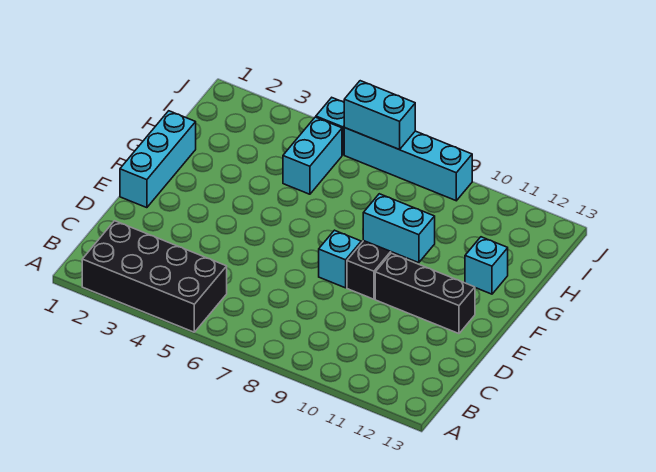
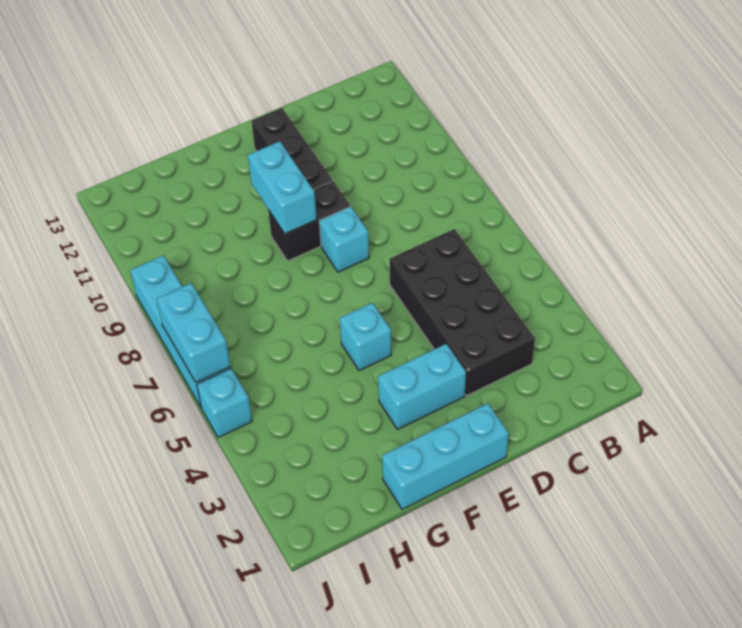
black brick A2:B5 level 1 -> black brick C3:D6 level 1
cyan brick G12 level 1 -> cyan brick F5 level 1
cyan brick H5:I5 level 1 -> cyan brick E3:F3 level 1

